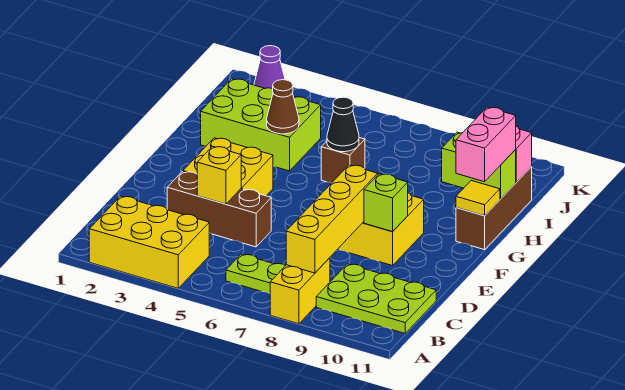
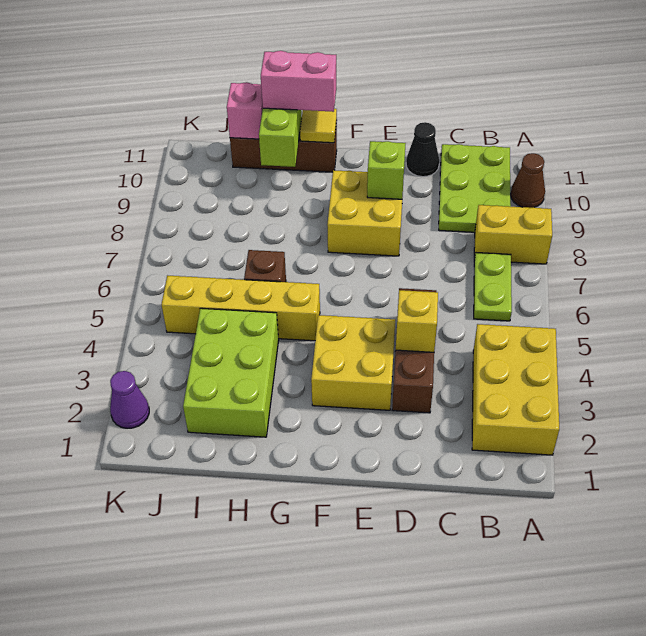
yellow brick B8:E8 level 2 -> yellow brick G5:J5 level 1
brown cone H4 level 2 -> brown cone A10 level 1
black cone H6 level 2 -> black cone D11 level 1

